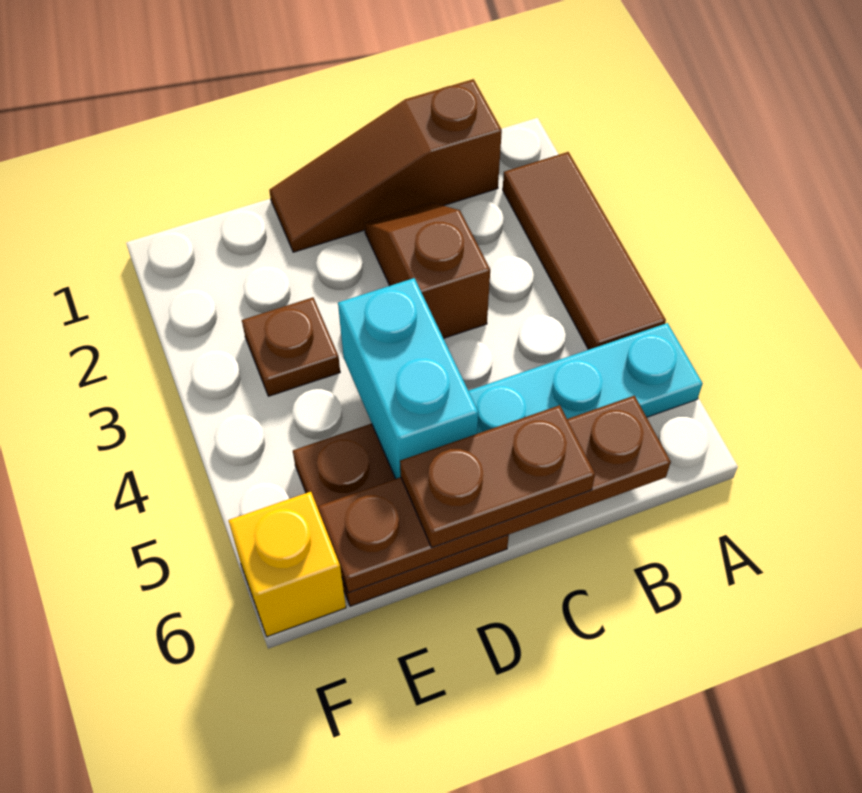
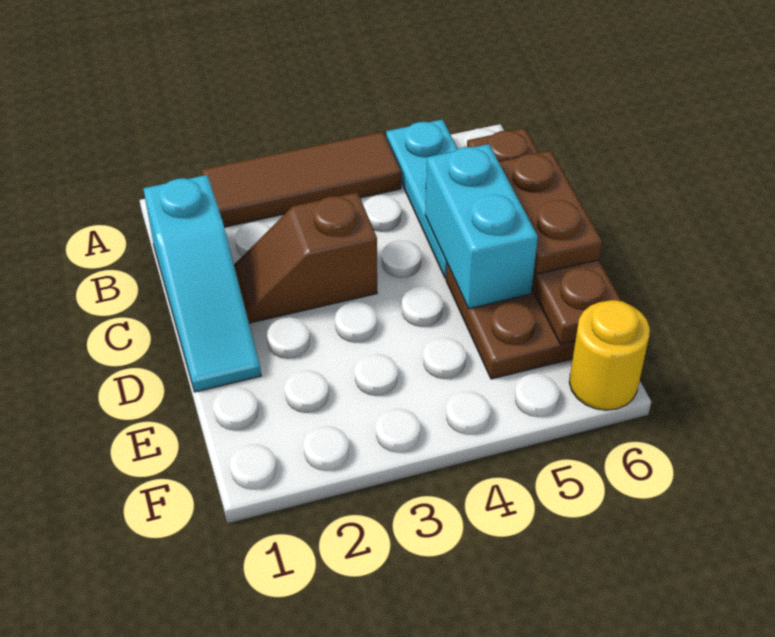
brown slope B1:D1 level 1 top B -> cyan slope B1:D1 level 1 top B
cyan brick D4:D5 level 2 -> cyan brick C5:D5 level 2
brown plate E3 level 1 -> none
yellow brick F6 level 1 -> yellow round brick F6 level 1

